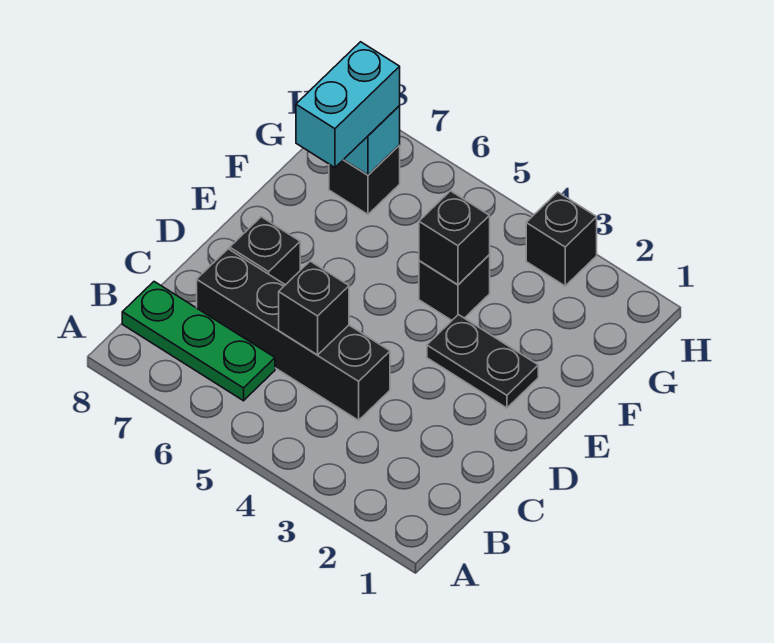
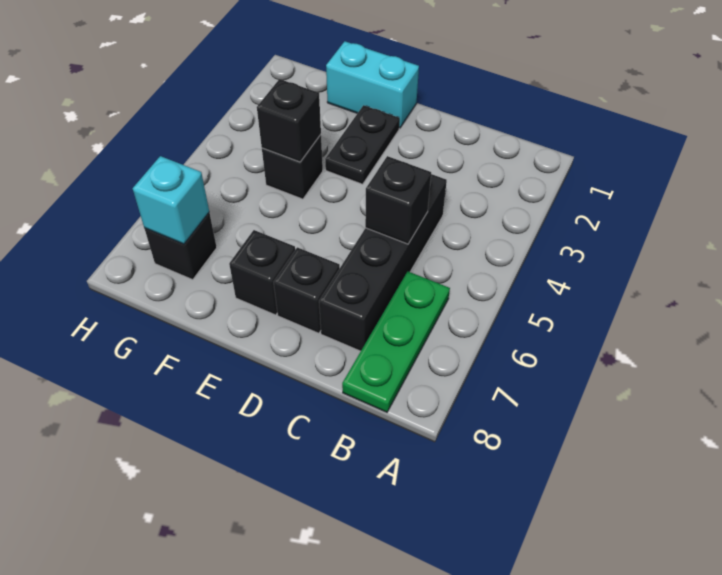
cyan brick F7:G7 level 3 -> cyan brick E1:F1 level 1
black brick H3 level 1 -> black brick E7 level 1

